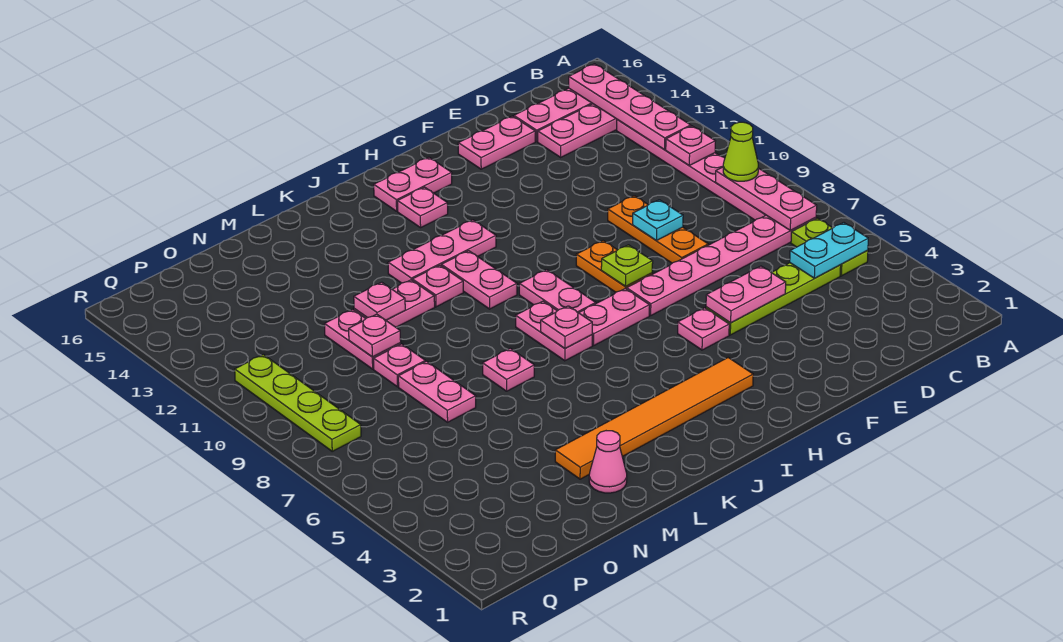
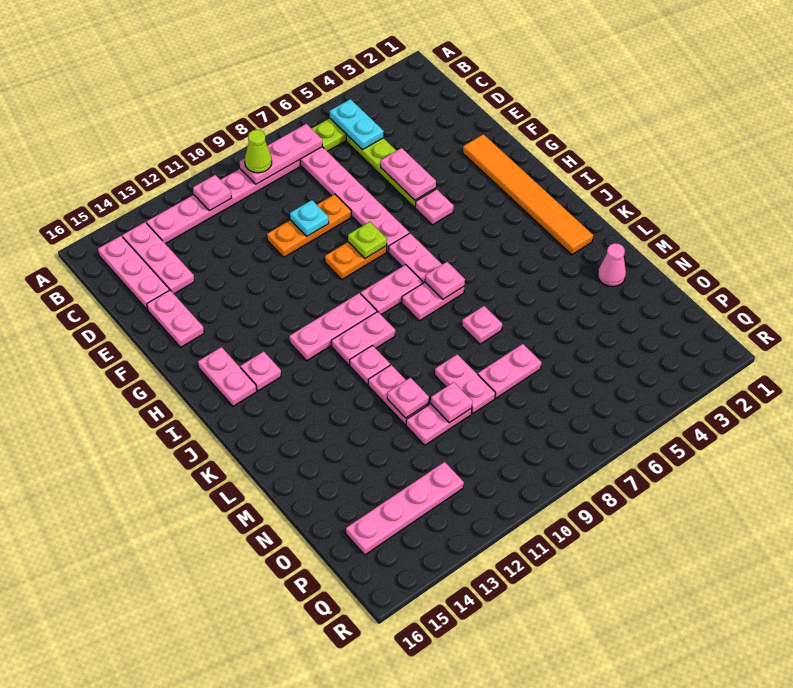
pink plate B12:B15 level 2 -> pink plate P12:P15 level 1
orange tile H3:M3 level 1 -> orange tile F2:K2 level 1
pink plate I12:K12 level 1 -> pink plate I10:I12 level 1
pink plate N9 level 1 -> pink plate M9:N9 level 1
lime plate Q8:Q11 level 1 -> none

